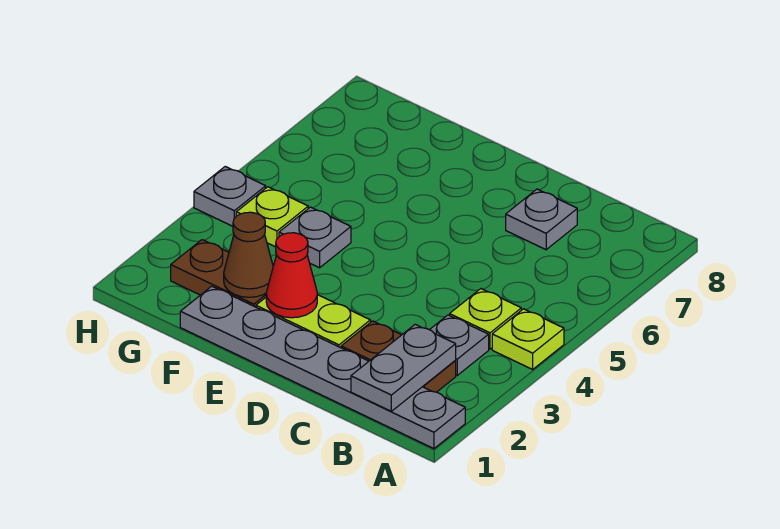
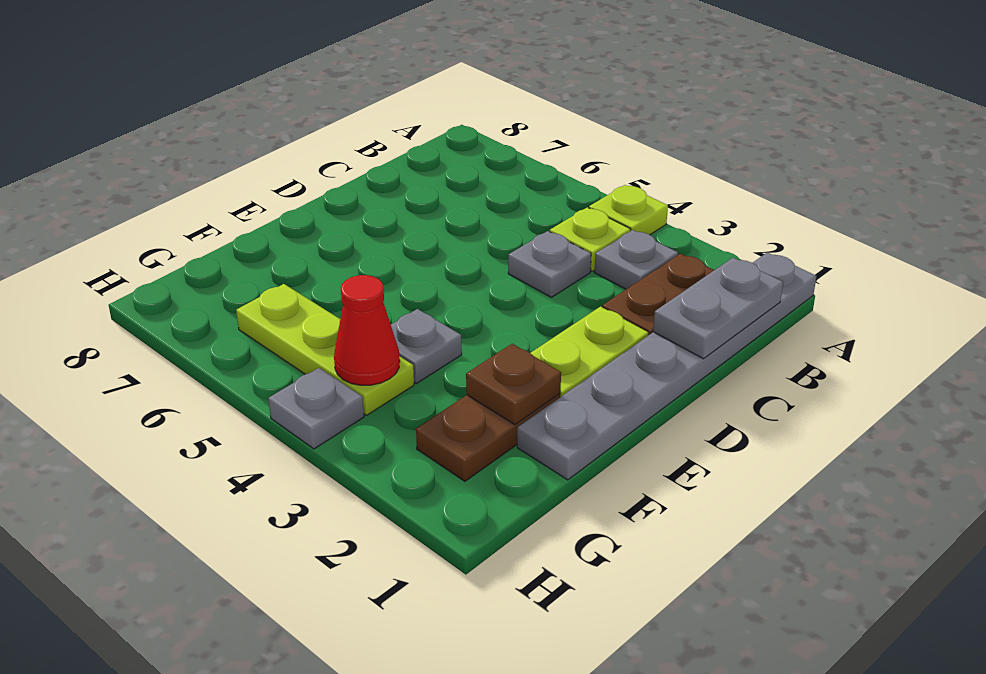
grey plate B1:B2 level 2 -> grey plate B1:C1 level 2
grey plate C7 level 1 -> grey plate C4 level 1
red cone E2 level 2 -> red cone G4 level 2
brown cone F2 level 2 -> brown plate F2 level 2
lime plate G4 level 1 -> lime plate G4:G6 level 1

